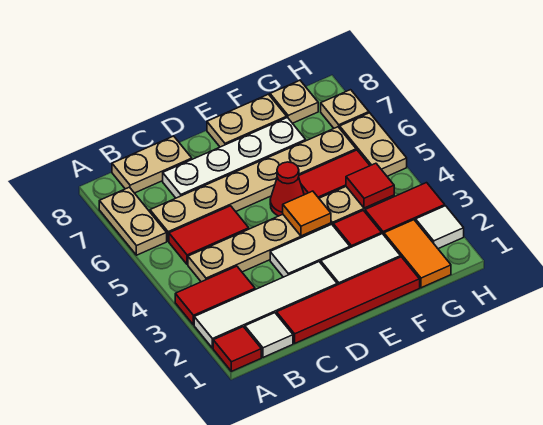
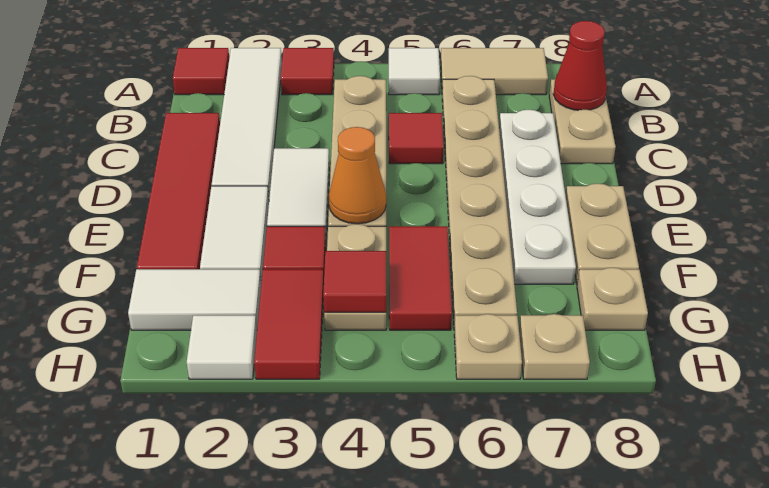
red tile A3:B3 level 1 -> red tile A3 level 1
tan plate A6:A7 level 1 -> tan tile A6:A7 level 1
white tile B1 level 1 -> white tile A5 level 1
red tile B5:C5 level 1 -> red tile C5 level 1
orange tile E4 level 2 -> orange cone E4 level 2
red cone E5 level 1 -> red cone B8 level 2
orange tile G1:G2 level 1 -> white tile G1:G2 level 1
tan plate H5:H6 level 1 -> tan plate H6 level 1

